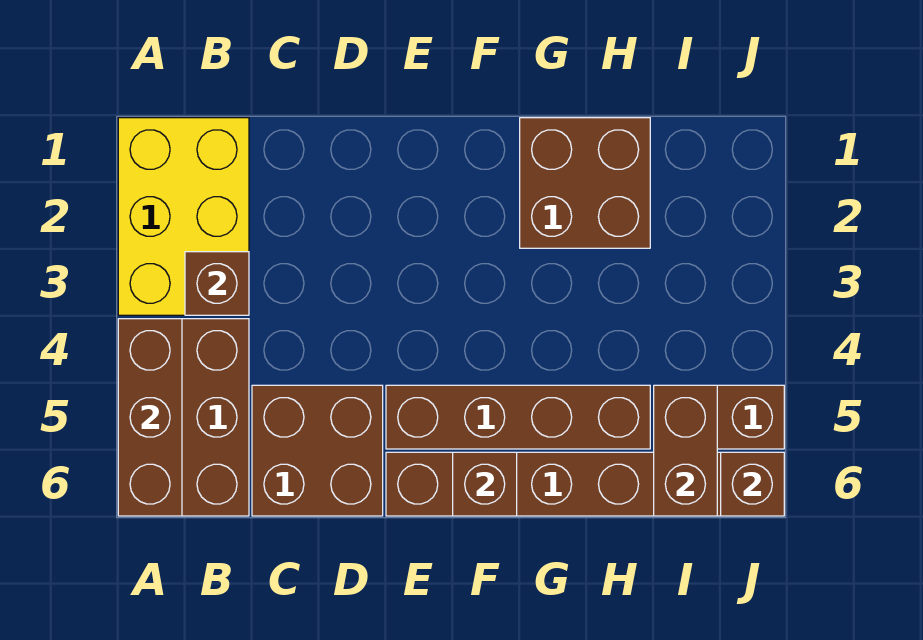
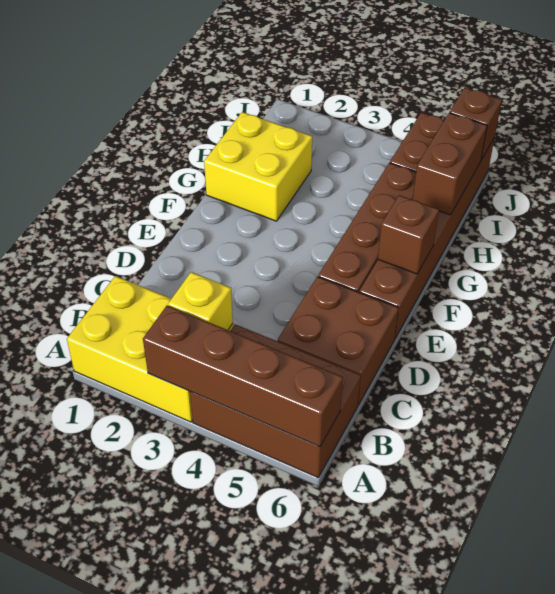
brown brick A4:A6 level 2 -> brown brick A3:A6 level 2
brown brick B3 level 2 -> yellow brick B3 level 2
brown brick G1:H2 level 1 -> yellow brick G1:H2 level 1
brown brick I5:I6 level 2 -> brown brick H6:I6 level 2

